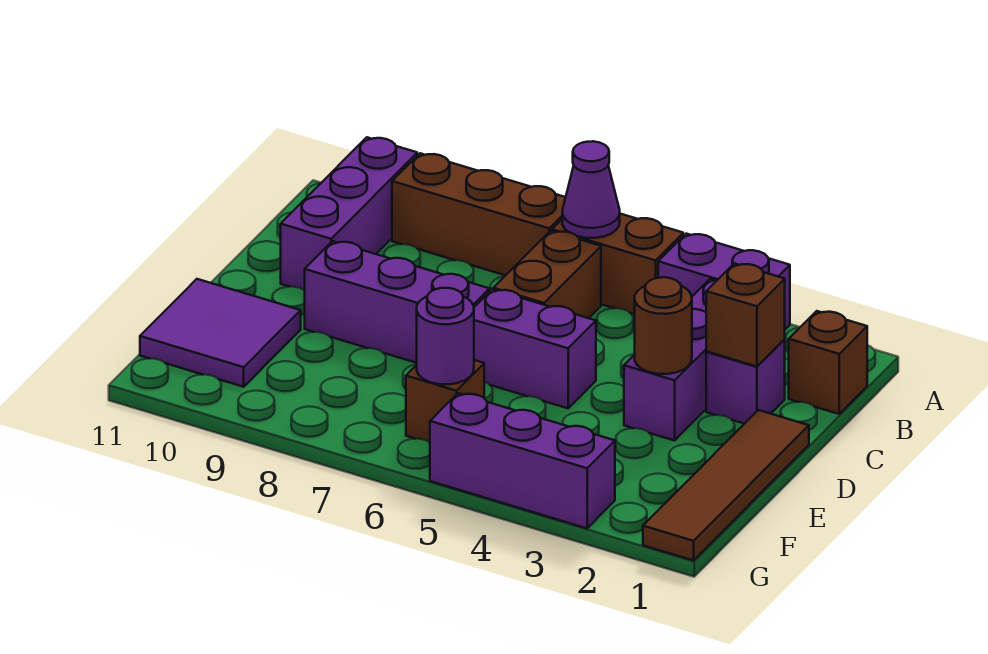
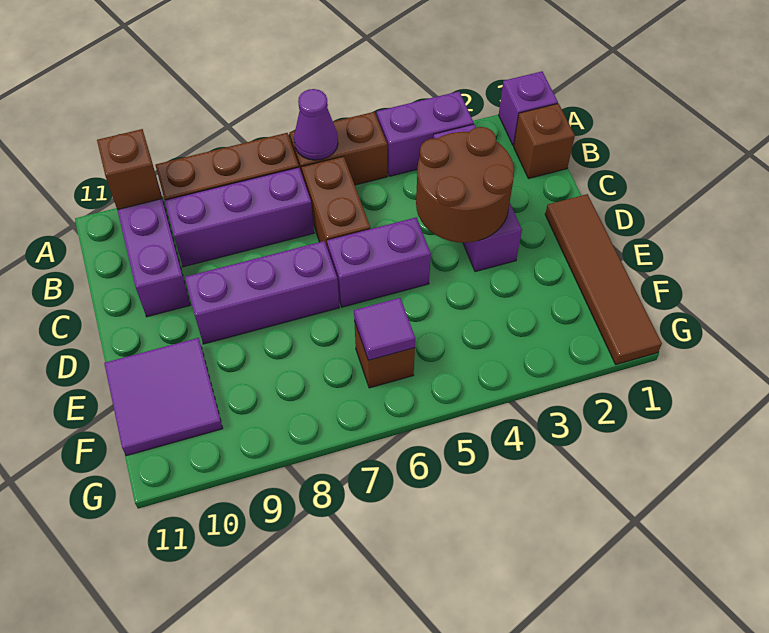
purple brick C2 level 1 -> purple brick A1 level 1
brown brick C2 level 2 -> brown brick A10 level 2
brown round brick D3 level 2 -> brown round brick C3:D4 level 2
purple round brick F6 level 2 -> purple tile F6 level 2
purple brick G3:G5 level 1 -> purple brick B7:B9 level 1

